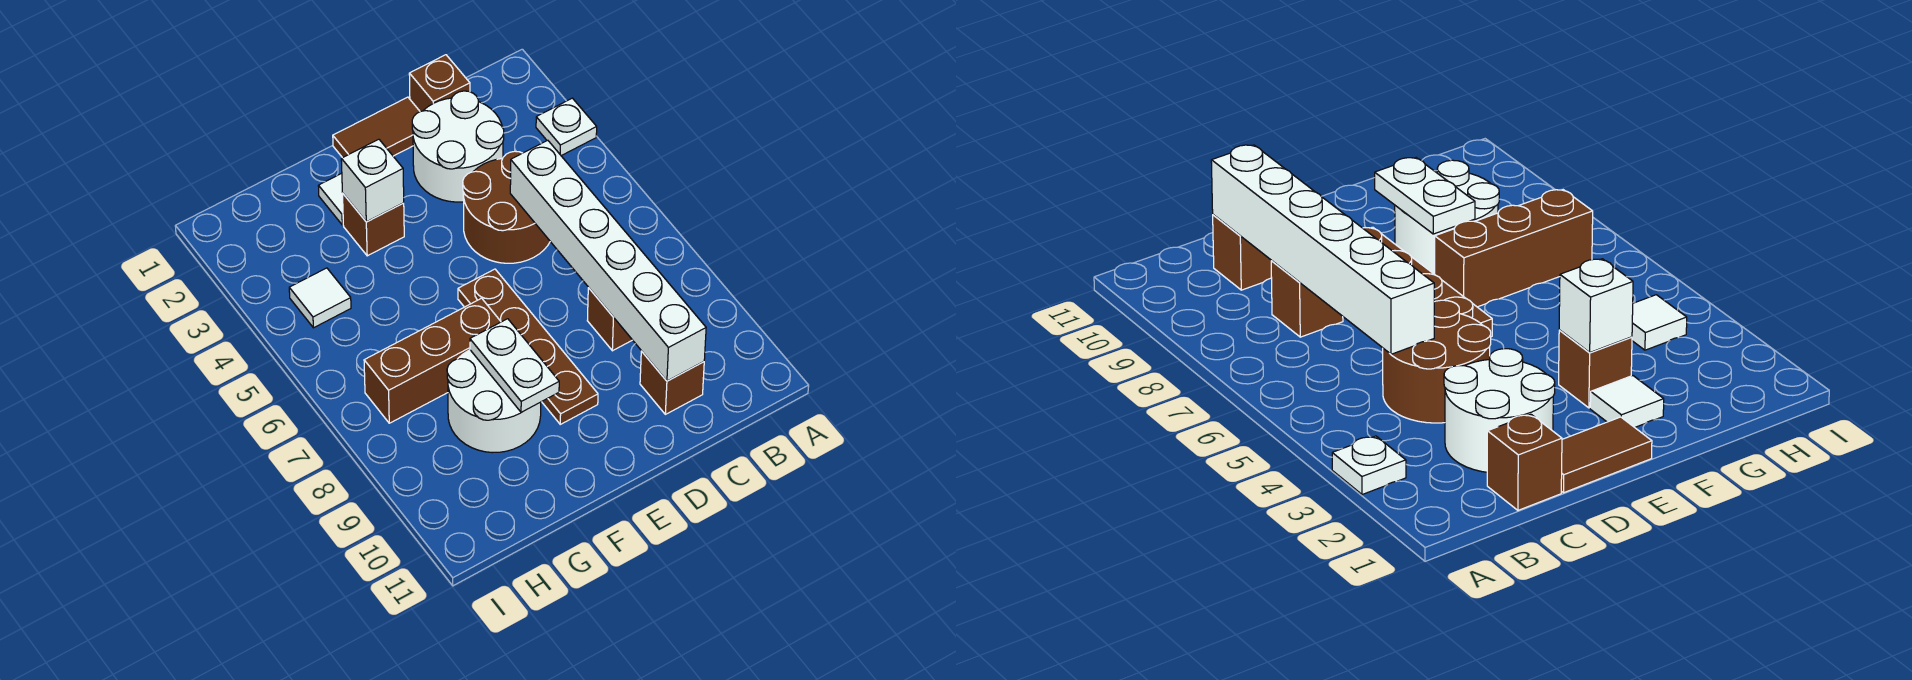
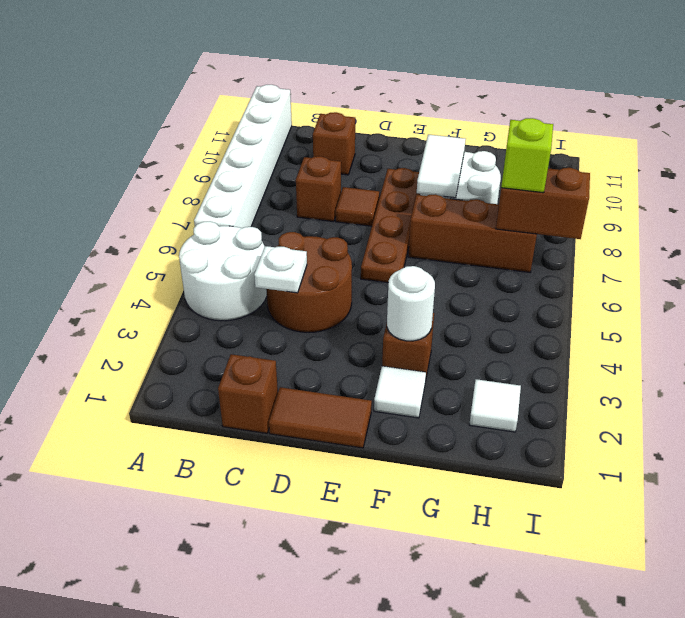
white plate A3 level 1 -> white plate C4 level 2
white round brick C2:D3 level 1 -> white round brick A4:B5 level 1
white brick C5:C10 level 2 -> white brick A6:A11 level 1
none -> brown tile D8 level 1
white brick F3 level 2 -> white round brick F3 level 2
white plate F8:F9 level 2 -> white tile F8:F9 level 2
white tile H4 level 1 -> white tile H2 level 1
none -> brown brick H7:I7 level 2
none -> lime brick H7 level 3

